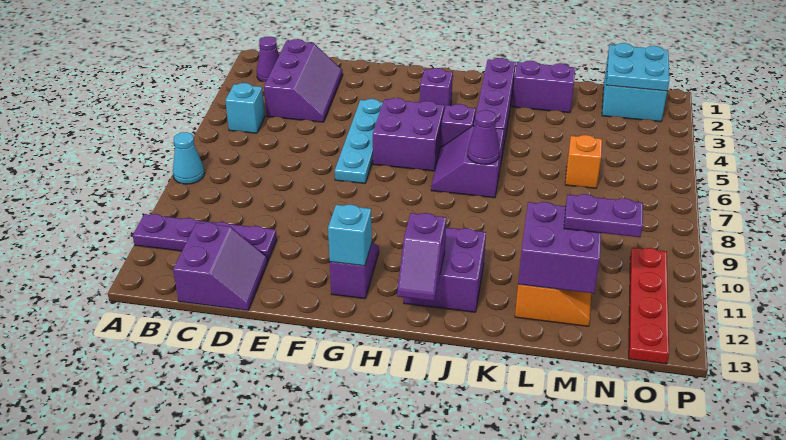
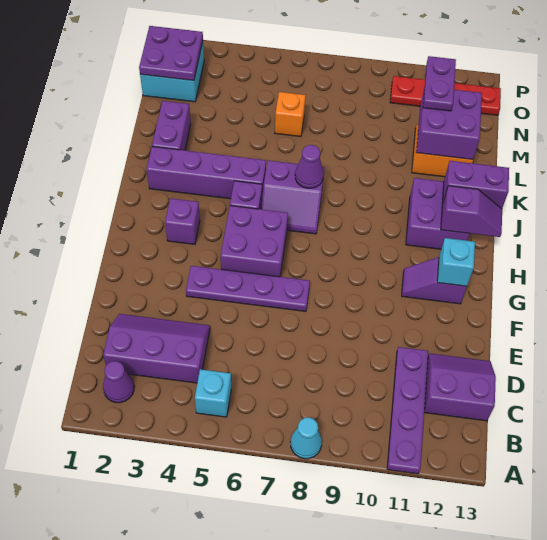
cyan plate F4:F7 level 1 -> purple plate F4:F7 level 1
none -> purple brick J12:J13 level 2
cyan plate N1:O2 level 2 -> purple plate N1:O2 level 2

